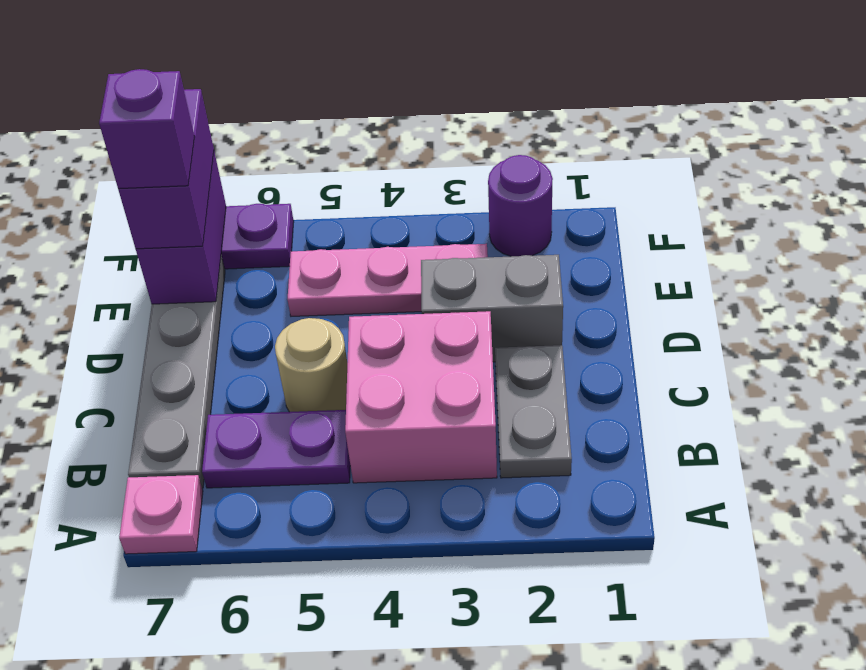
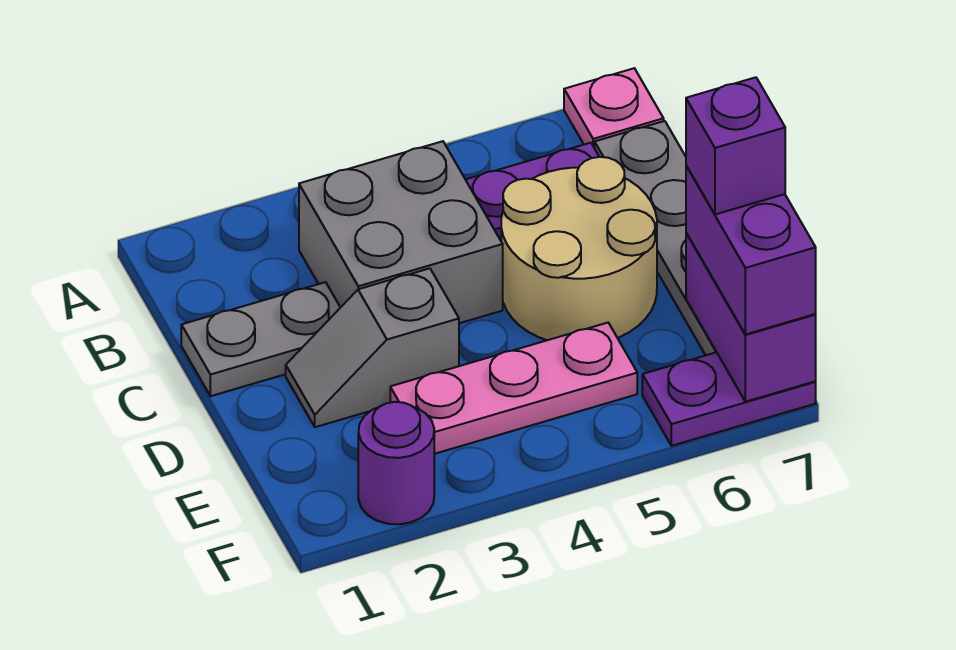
grey plate B2:C2 level 1 -> grey plate C1:C2 level 1
pink brick B3:C4 level 1 -> grey brick B3:C4 level 1
tan round brick C5 level 1 -> tan round brick C5:D6 level 1
grey brick D2:D3 level 1 -> grey slope D2:D3 level 1 top 3

